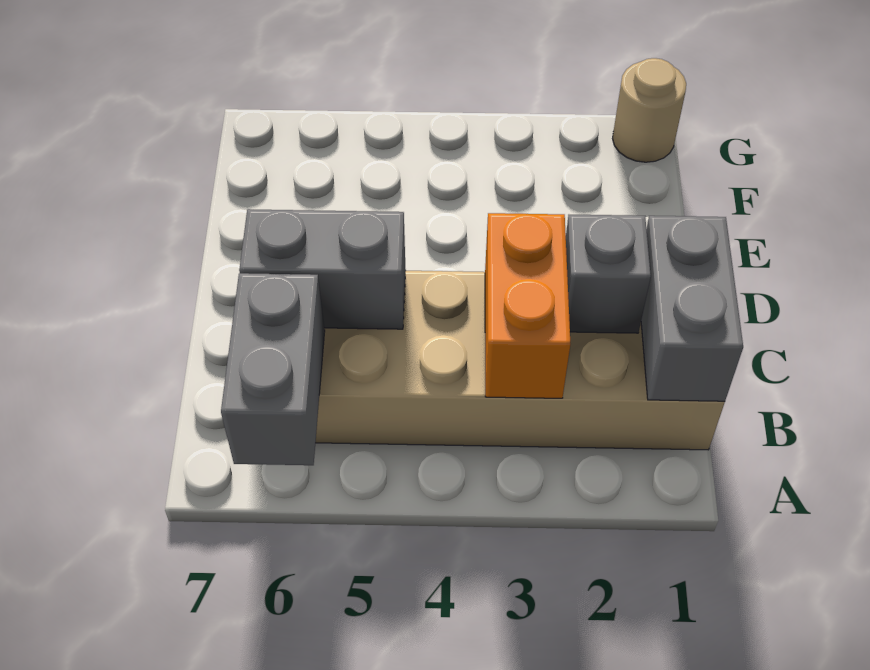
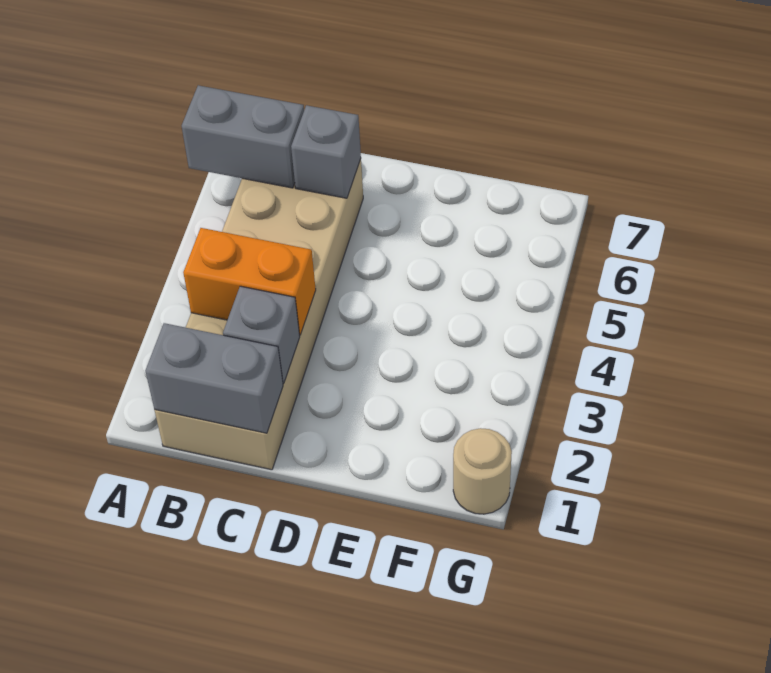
grey brick C5:C6 level 2 -> grey brick C6 level 2

